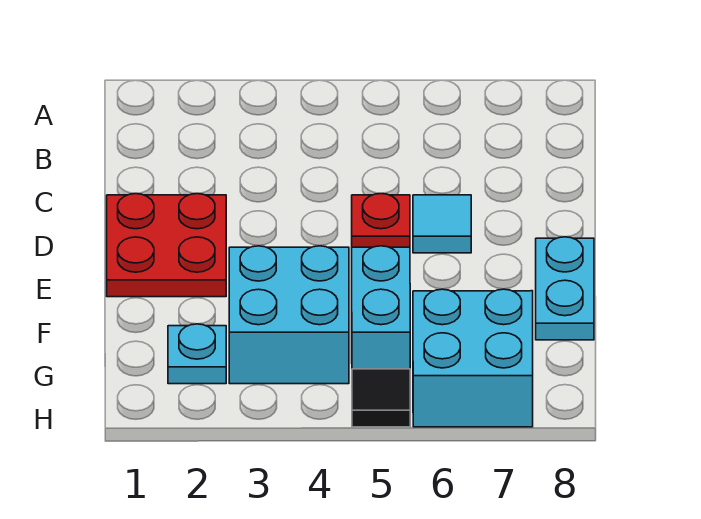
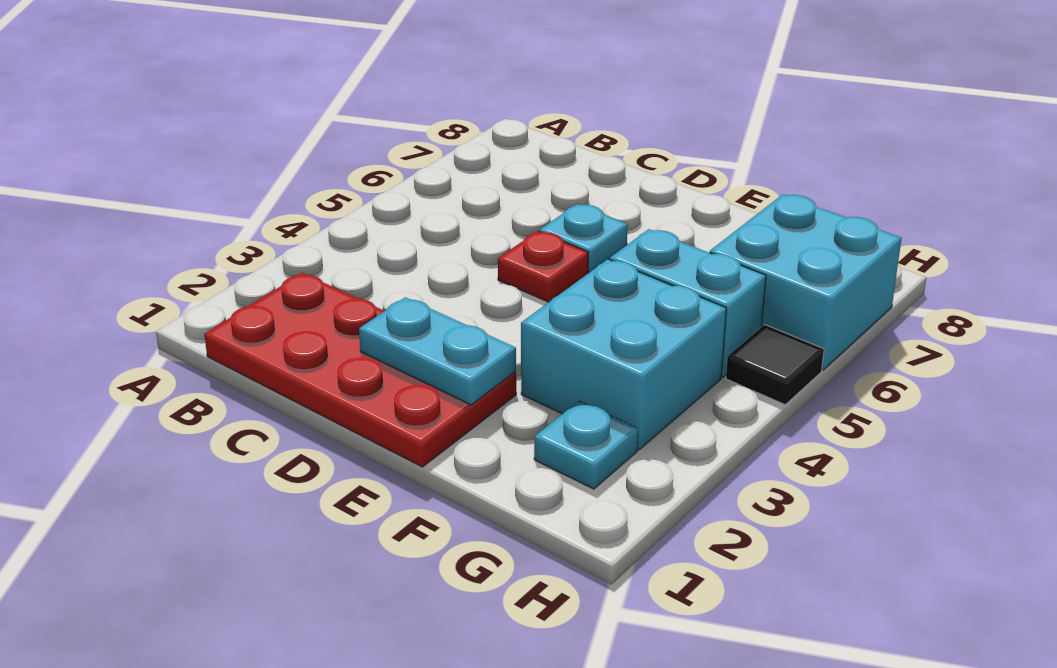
red plate D1:E2 level 1 -> red plate B1:E2 level 1
cyan tile D6 level 1 -> cyan plate D6 level 1
cyan plate E8:F8 level 1 -> cyan plate D2:E2 level 2

